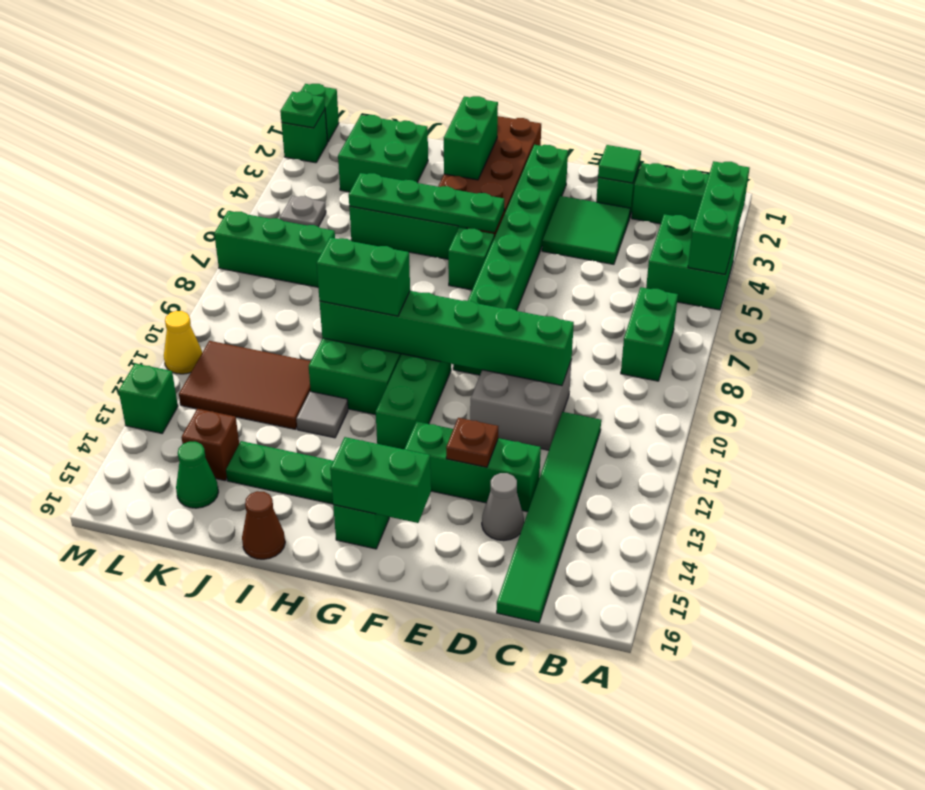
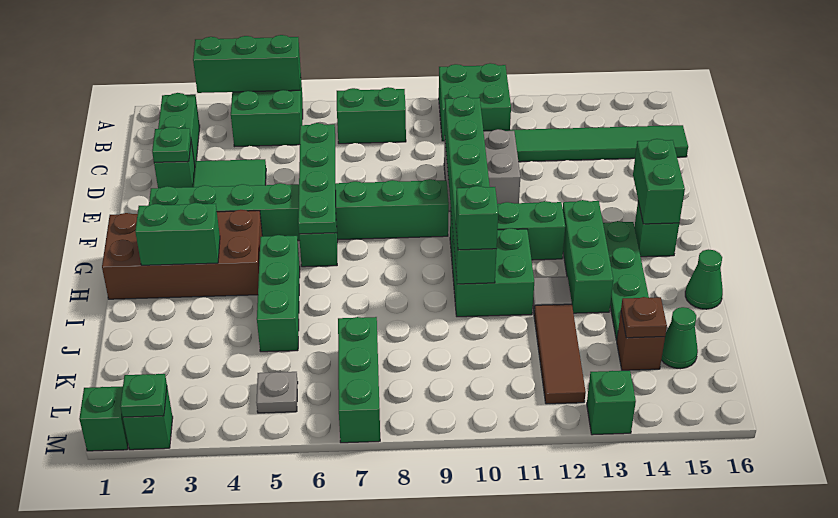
green tile D2 level 2 -> green plate D2 level 2
green brick D13:F13 level 1 -> green brick G13:I13 level 1
grey cone D14 level 1 -> none
brown plate E13 level 2 -> brown plate K14 level 2
green plate G5:J5 level 2 -> green plate D6:G6 level 2
green brick H10:I10 level 3 -> green brick I10 level 3
brown cone I16 level 1 -> green cone I16 level 1
green brick J2:K3 level 1 -> green brick A10:B11 level 1
brown tile J11:L12 level 1 -> brown tile J12:L12 level 1
yellow cone M11 level 1 -> none

